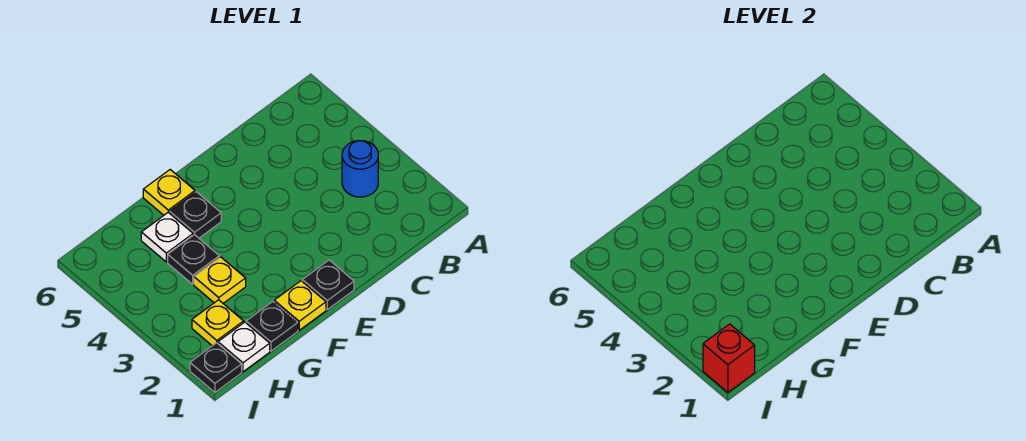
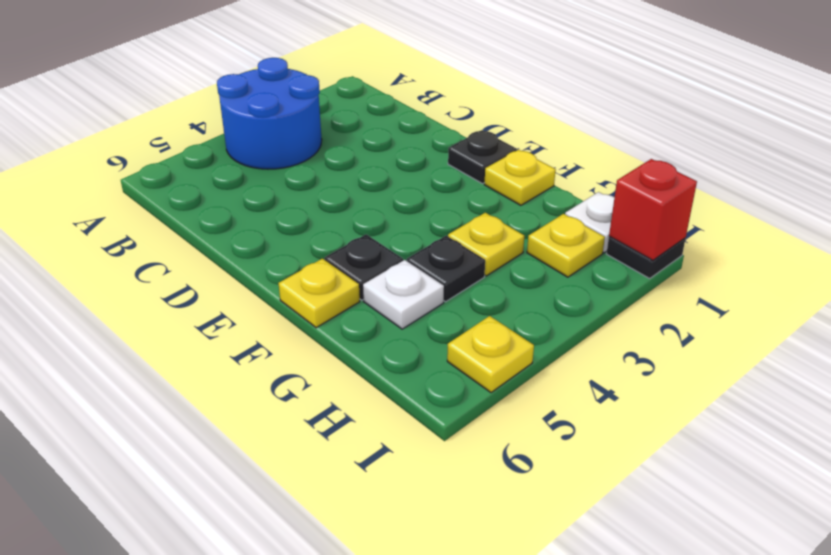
blue round brick B3 level 1 -> blue round brick A3:B4 level 1
black plate G1 level 1 -> none
none -> yellow plate I5 level 1

